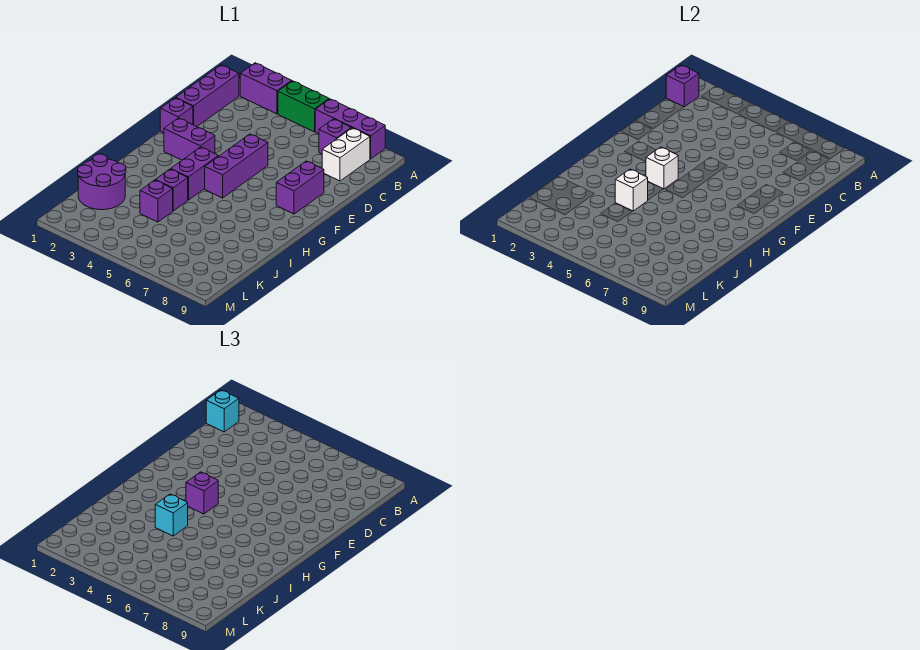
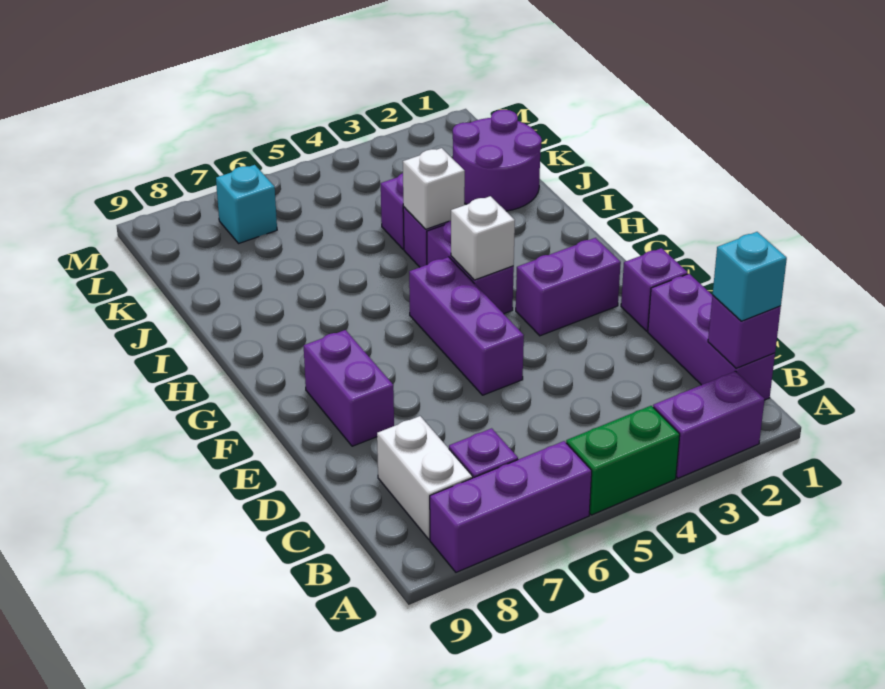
purple brick G4 level 3 -> none
cyan brick I4 level 3 -> cyan brick L7 level 1

